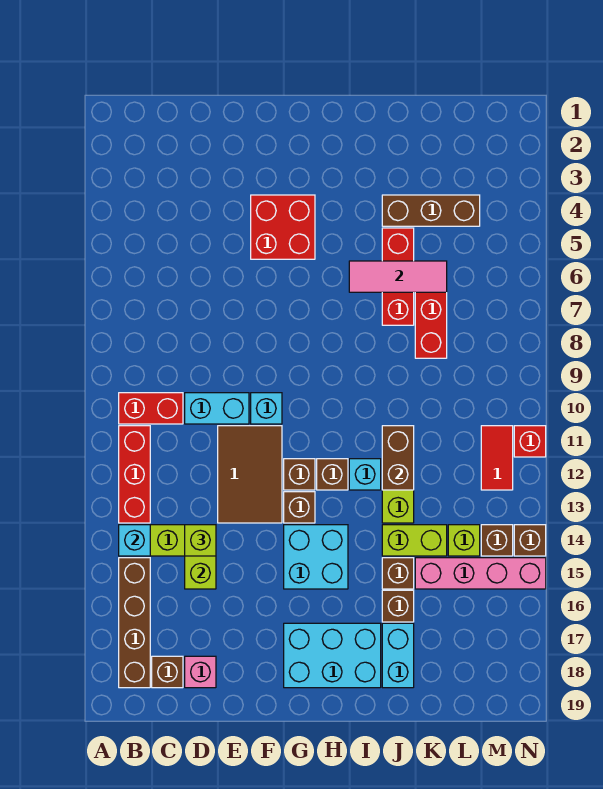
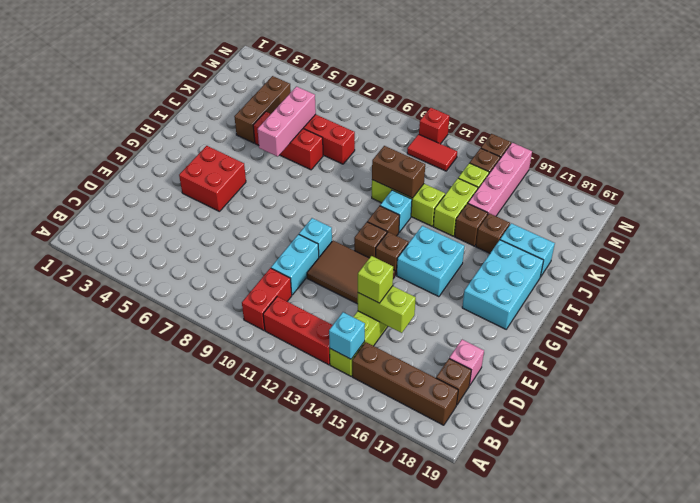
pink tile I6:K6 level 2 -> pink brick I6:K6 level 2

